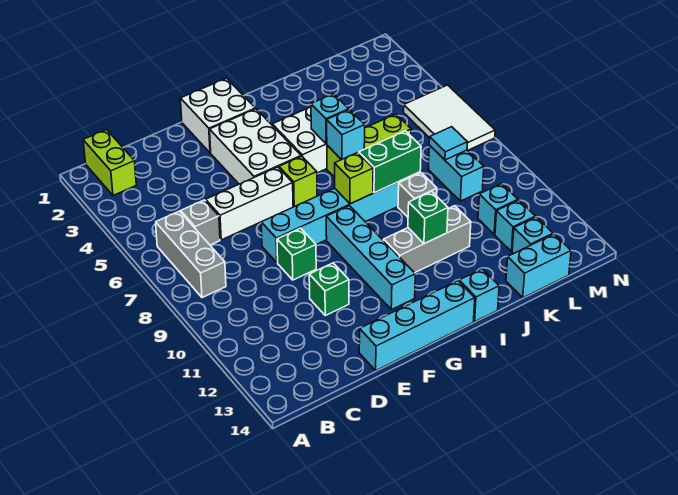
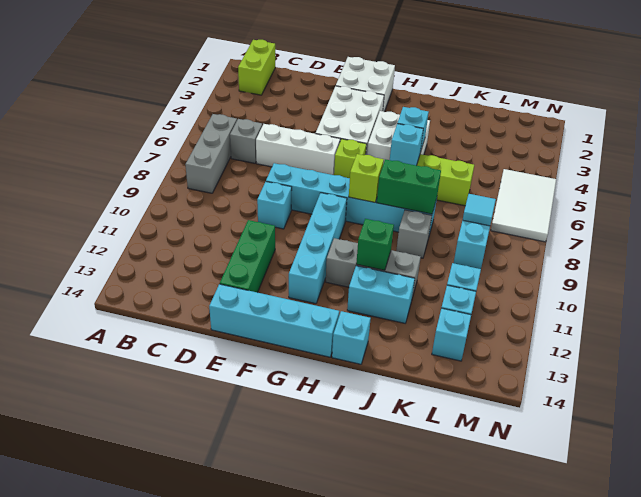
green brick E9 level 1 -> cyan brick E9 level 1
green brick E11 level 1 -> green brick E11:E13 level 1
cyan brick K14:L14 level 1 -> cyan brick I12:J12 level 1

